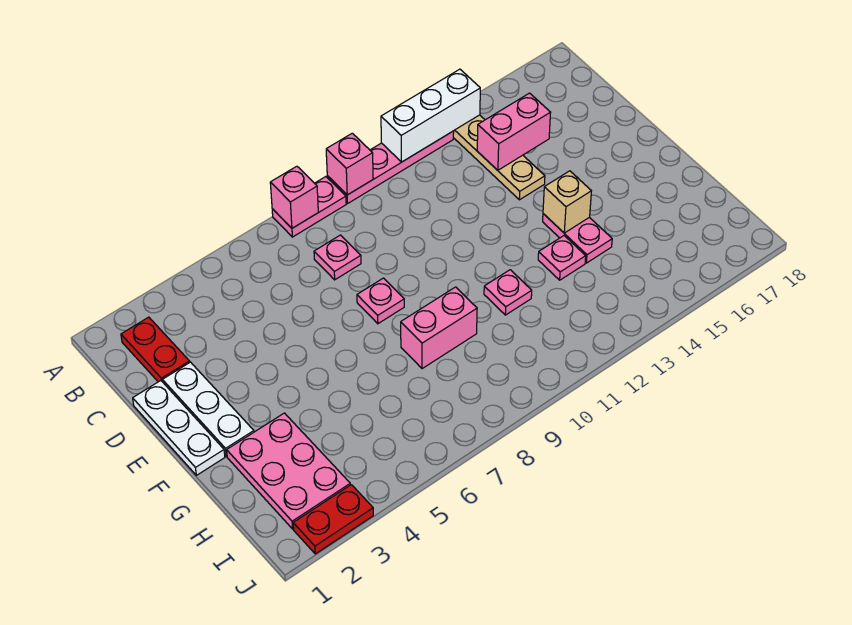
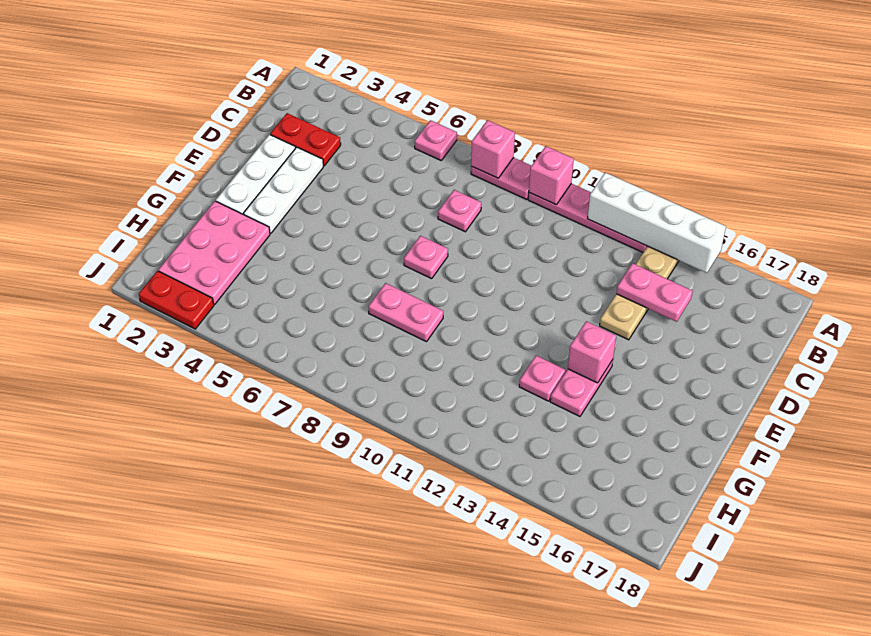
white brick A12:A14 level 2 -> white brick A12:A15 level 2
red plate B2:C2 level 1 -> red plate C2:C3 level 1
pink brick C14:C15 level 2 -> pink plate C14:C15 level 2
white plate D1:F1 level 1 -> white plate D3:F3 level 1
tan brick F14 level 2 -> pink brick F14 level 2
pink brick G8:G9 level 1 -> pink plate G8:G9 level 1
pink plate G11 level 1 -> pink plate A6 level 1

